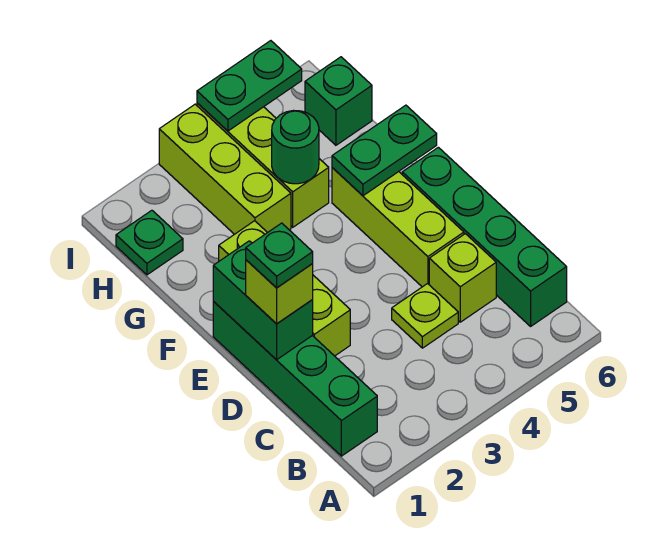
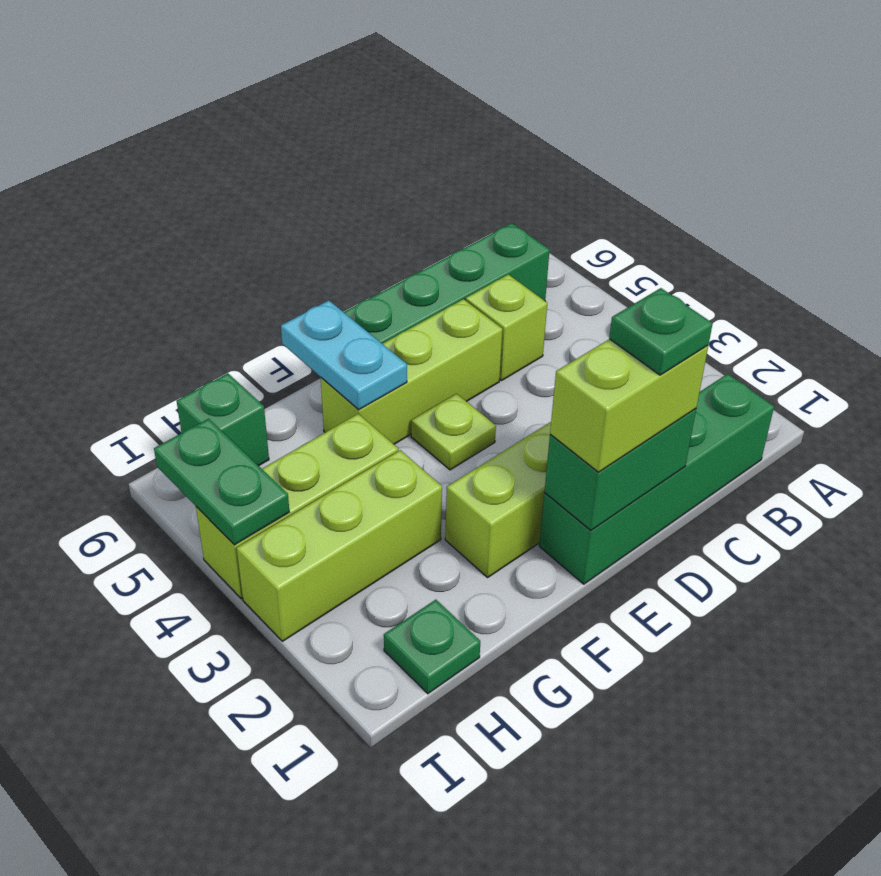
lime plate C4 level 1 -> lime plate E4 level 1
lime brick D1 level 3 -> lime brick D1:E1 level 3
green plate F5:F6 level 2 -> cyan plate F5:F6 level 2
green round brick G4 level 2 -> none

